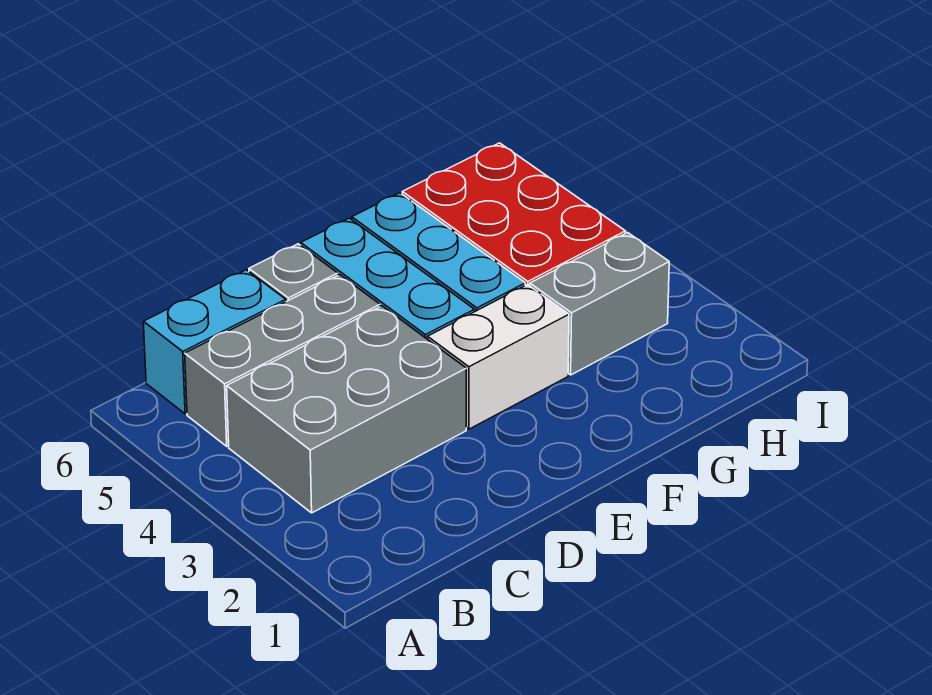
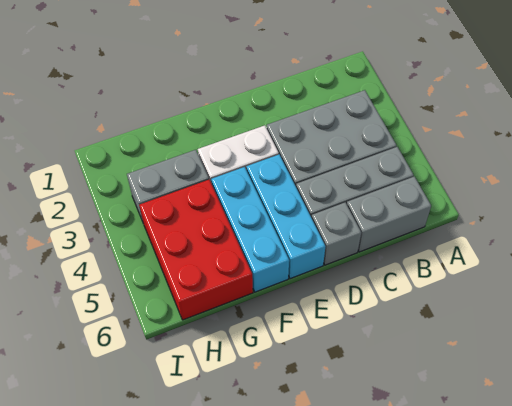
cyan brick B6:C6 level 1 -> grey brick B6:C6 level 1

